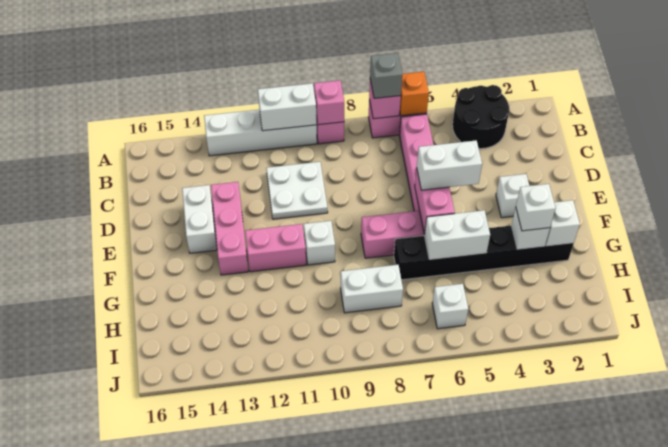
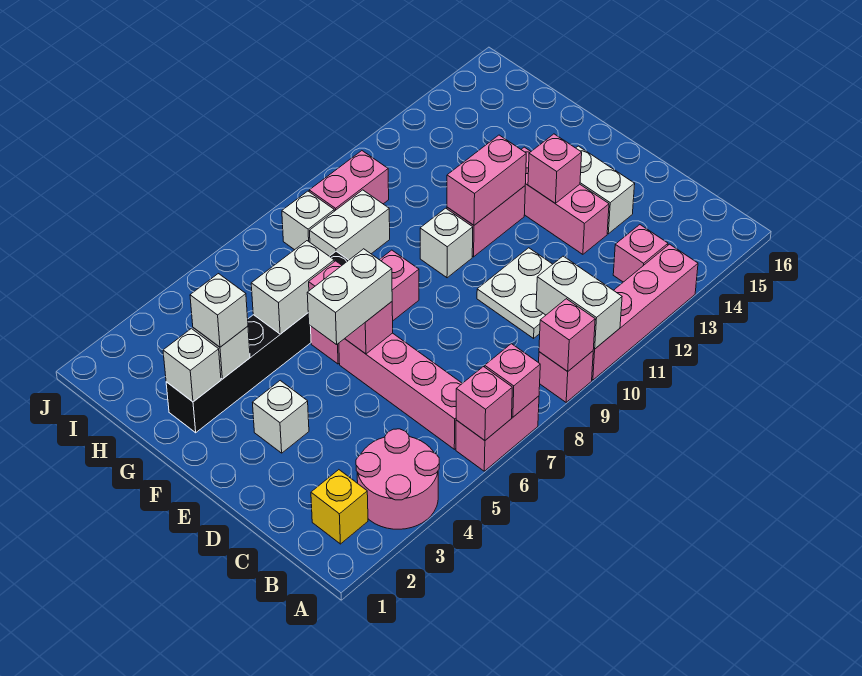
black round brick A3:B4 level 1 -> pink round brick A3:B4 level 1
orange brick A6 level 2 -> pink brick A6 level 2
grey brick A7 level 3 -> none
white brick A10:A13 level 1 -> pink brick A10:A13 level 1
white brick A10:A11 level 2 -> white brick A10:B10 level 2
none -> yellow brick B2 level 1
none -> pink brick B13 level 1
none -> pink brick E13 level 2
none -> pink brick F11:F12 level 2
white brick I6 level 1 -> white brick I8 level 1
none -> pink brick I9:I10 level 1

